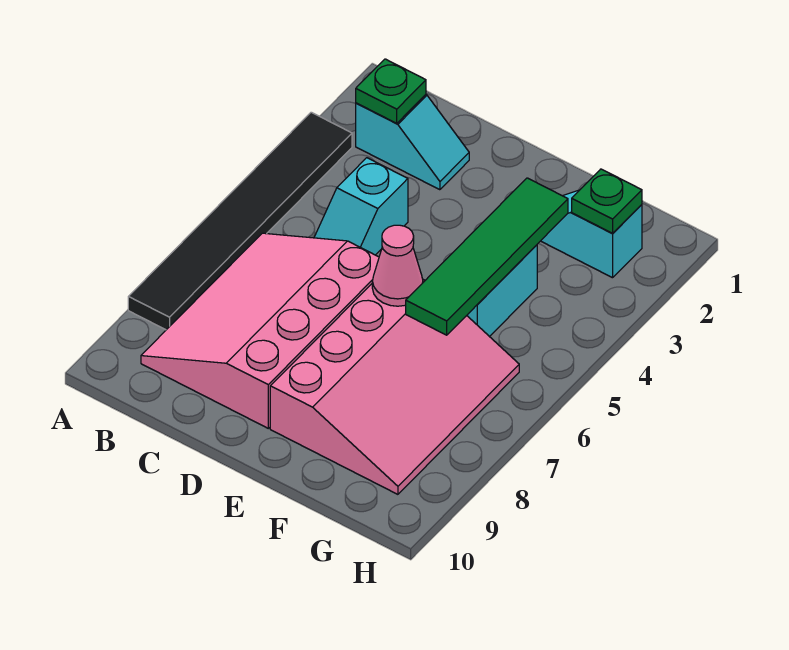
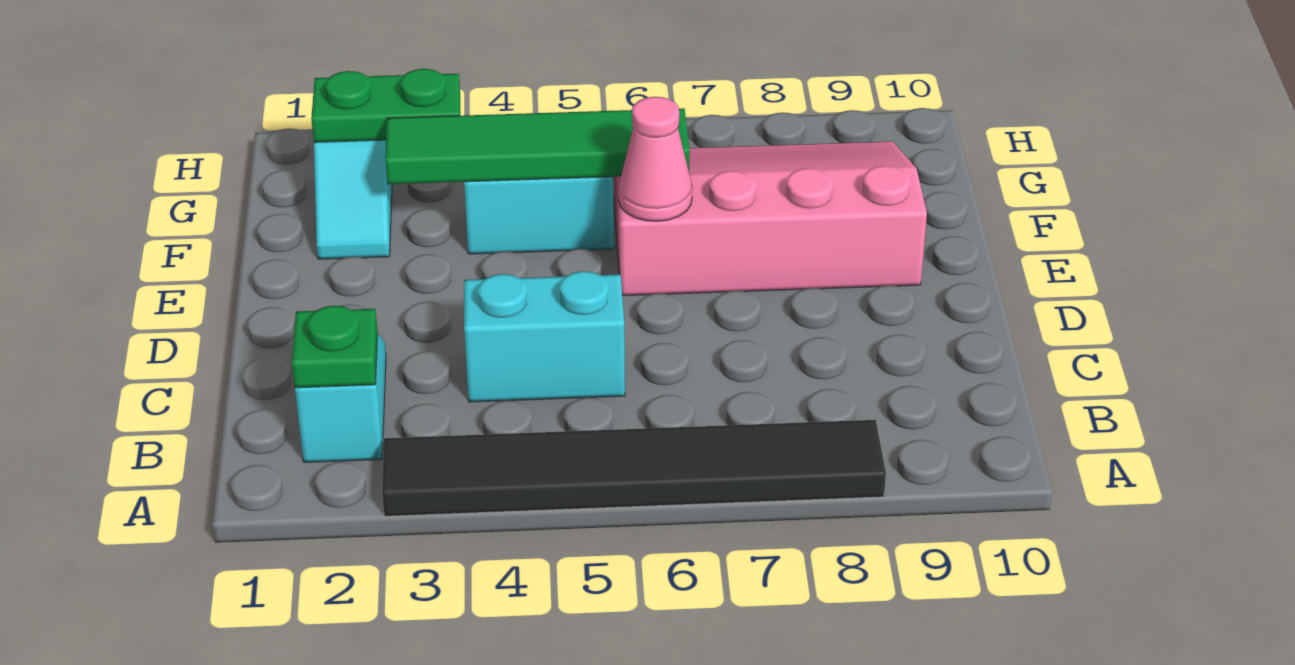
pink slope B6:D9 level 1 top D -> none
cyan slope C4:C5 level 1 top 4 -> cyan brick C4:C5 level 1
green plate G2 level 2 -> green plate G2:G3 level 2

